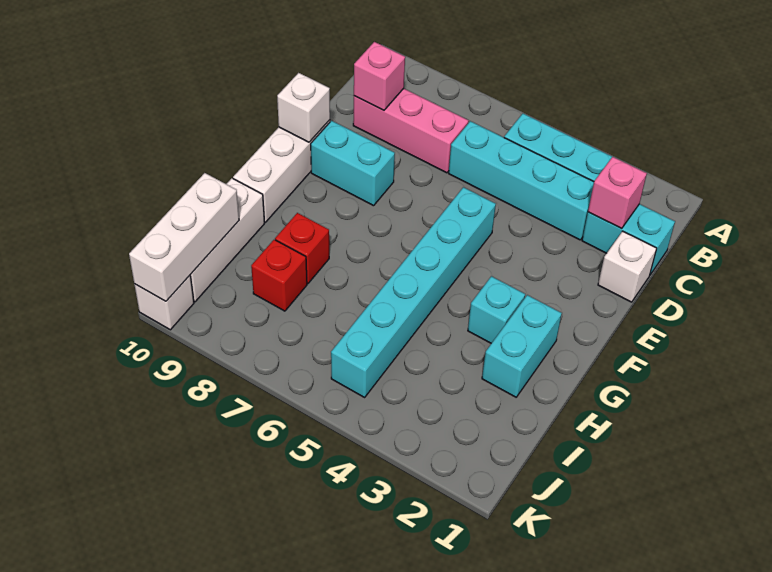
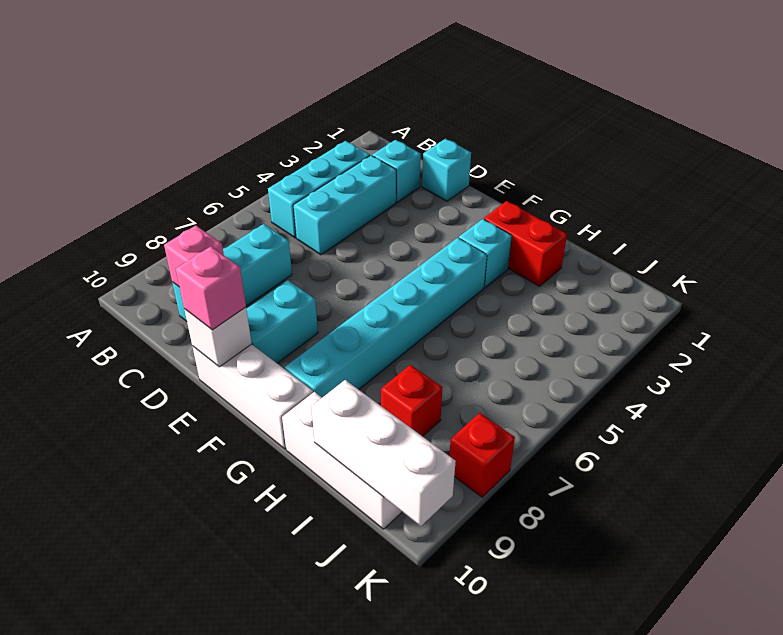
cyan brick C1:C2 level 1 -> cyan brick C2 level 1
pink brick C2 level 2 -> pink brick E10 level 3
cyan brick C3:C6 level 1 -> cyan brick C3:C5 level 1
pink brick C7:C9 level 1 -> cyan brick C7:C9 level 1
white brick D1 level 1 -> cyan brick D1 level 1
cyan brick E5:J5 level 1 -> cyan brick G4:G9 level 1
cyan brick G2:H2 level 1 -> red brick G2:H2 level 1
red brick H8 level 1 -> red brick K8 level 1
white brick K10 level 1 -> none

